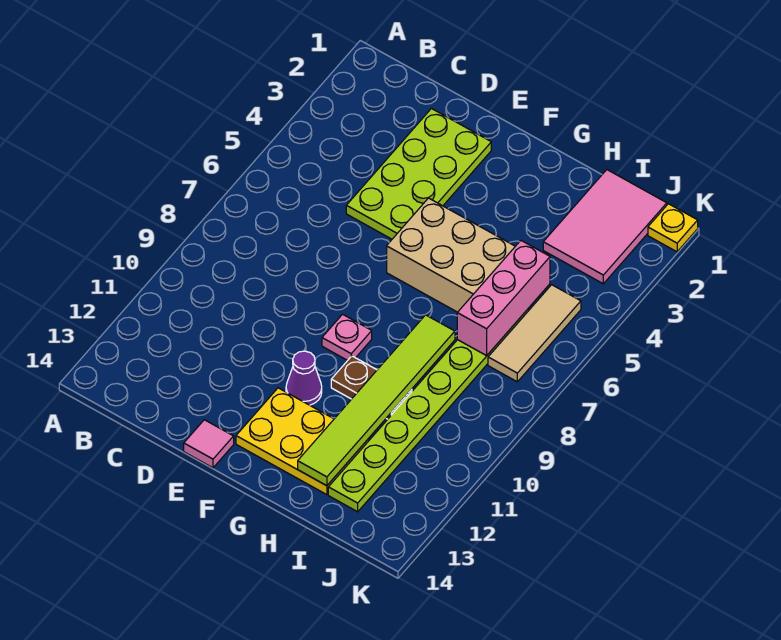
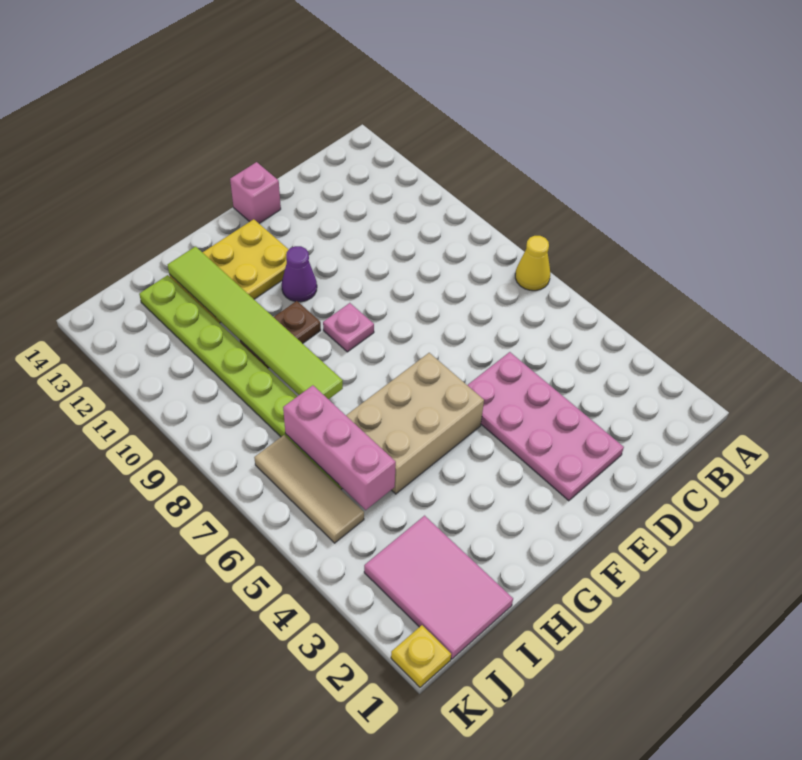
none -> yellow cone A7 level 1
lime plate D2:E5 level 1 -> pink plate D2:E5 level 1
pink tile E14 level 1 -> pink brick E14 level 1

